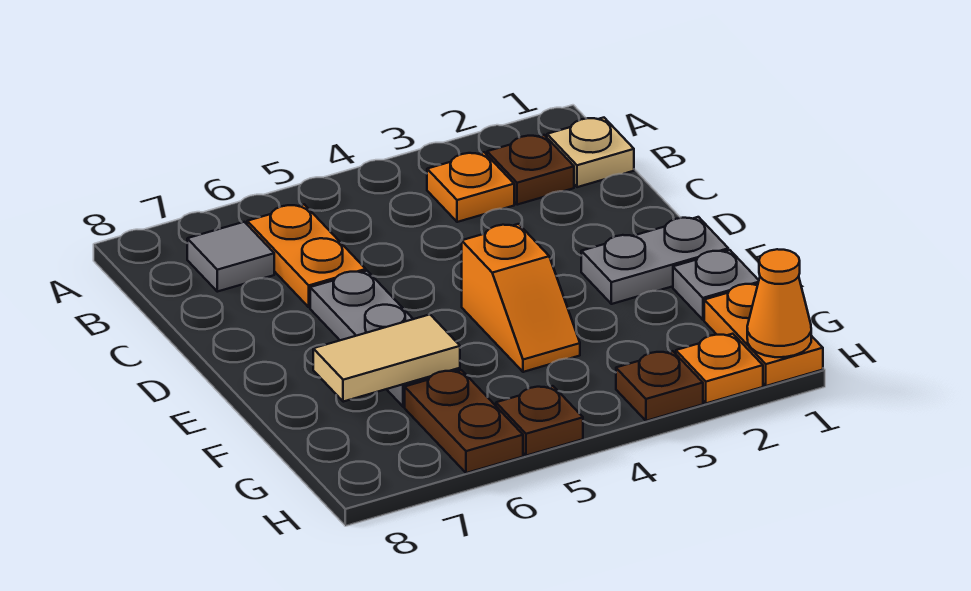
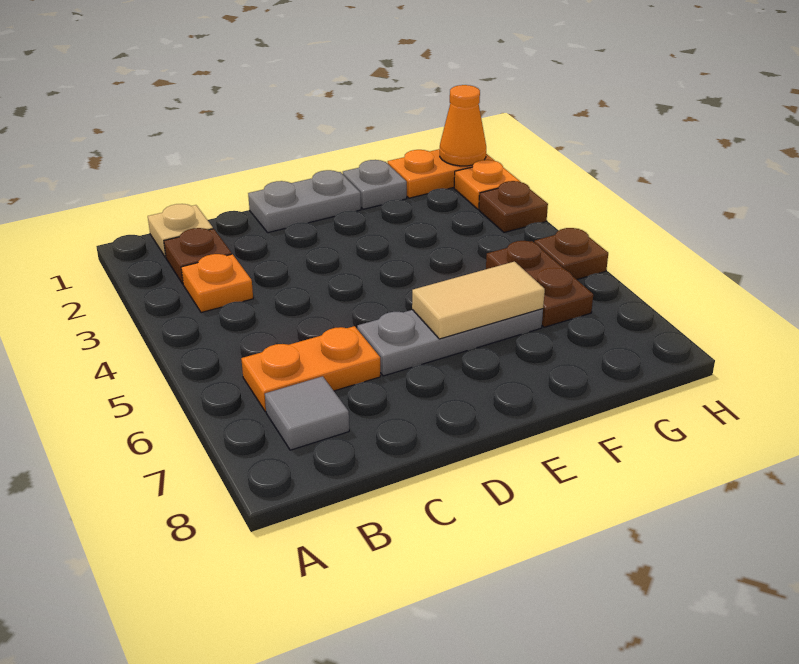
grey plate E1:E2 level 1 -> grey plate D1:E1 level 1
orange slope E4:F4 level 1 top E -> none
tan tile F6:F7 level 2 -> tan tile E6:F6 level 2
brown plate G6:H6 level 1 -> brown plate G5:G6 level 1

